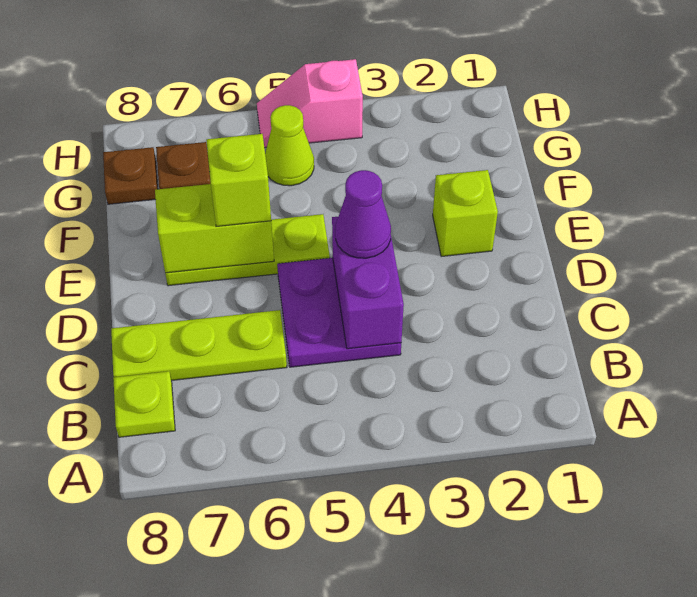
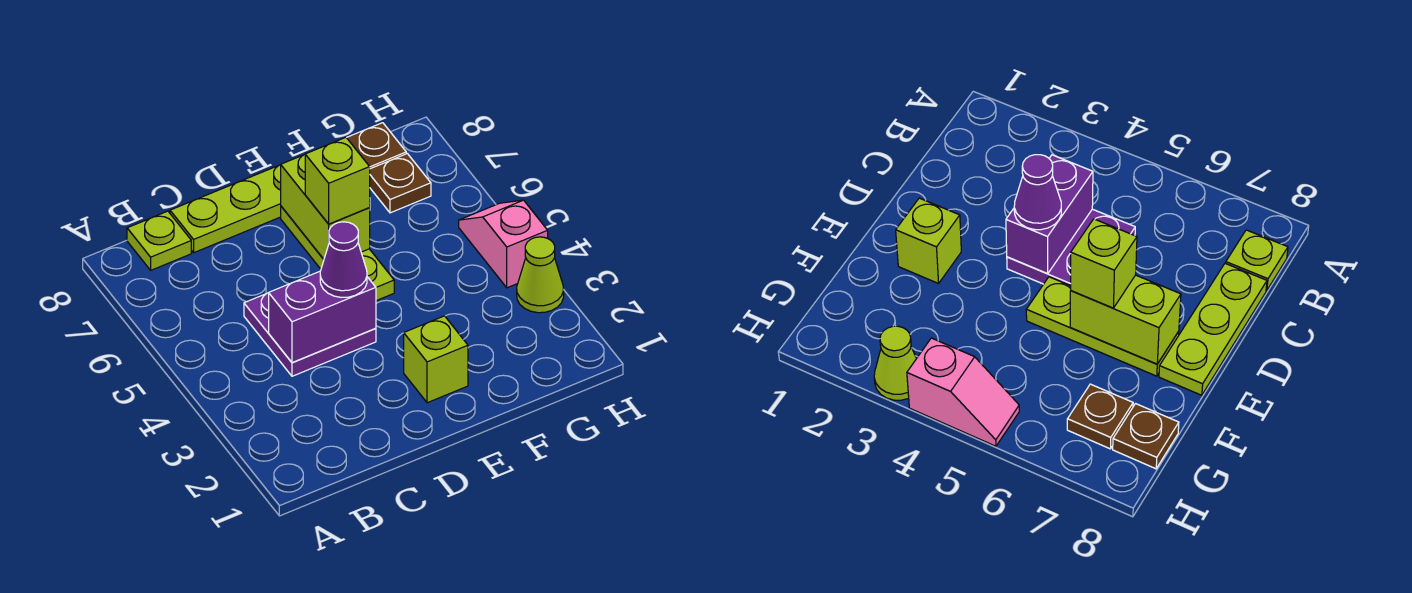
lime plate C6:C8 level 1 -> lime plate C8:E8 level 1
lime cone G5 level 1 -> lime cone H3 level 1

